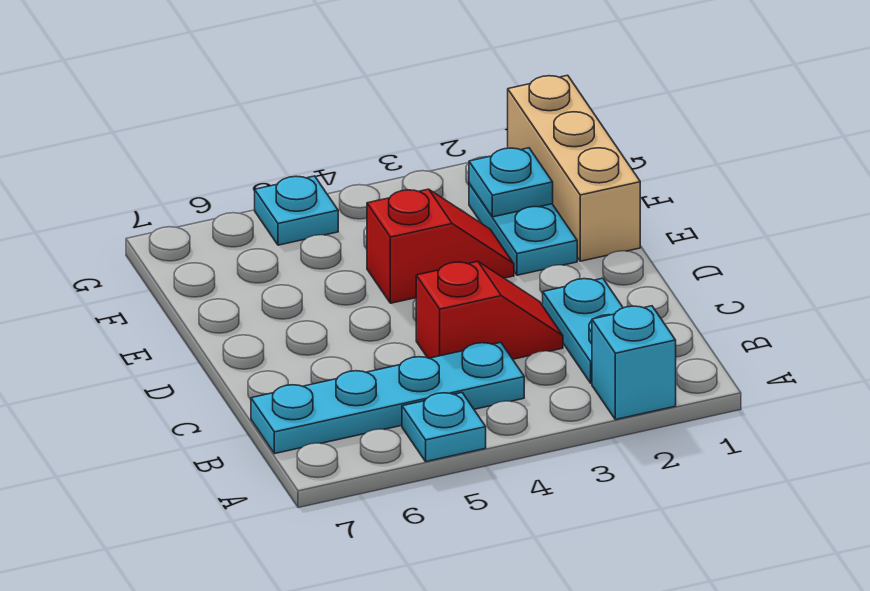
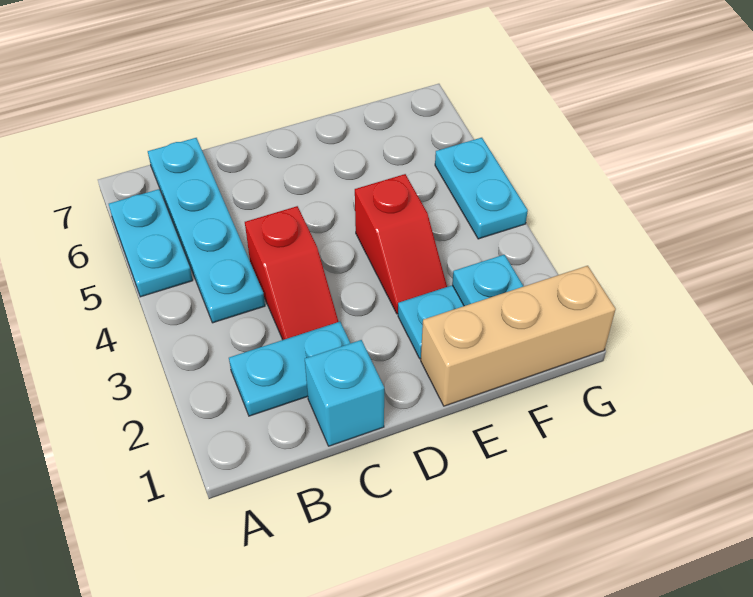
cyan brick A2 level 1 -> cyan brick C1 level 1
cyan plate A5 level 1 -> cyan plate A5:A6 level 1
cyan plate G5 level 1 -> cyan plate G4:G5 level 1

